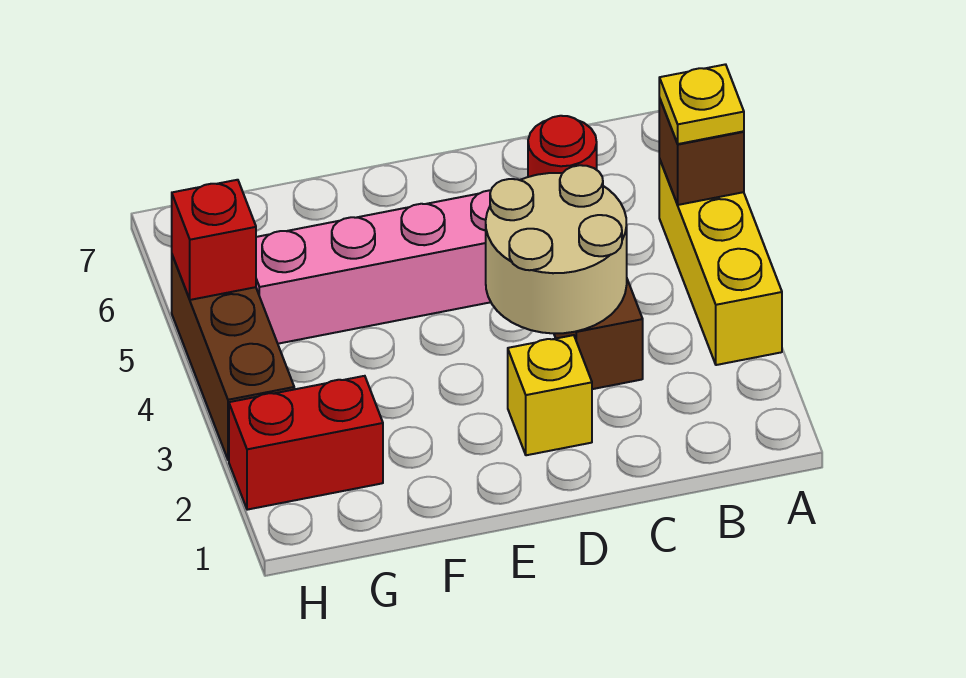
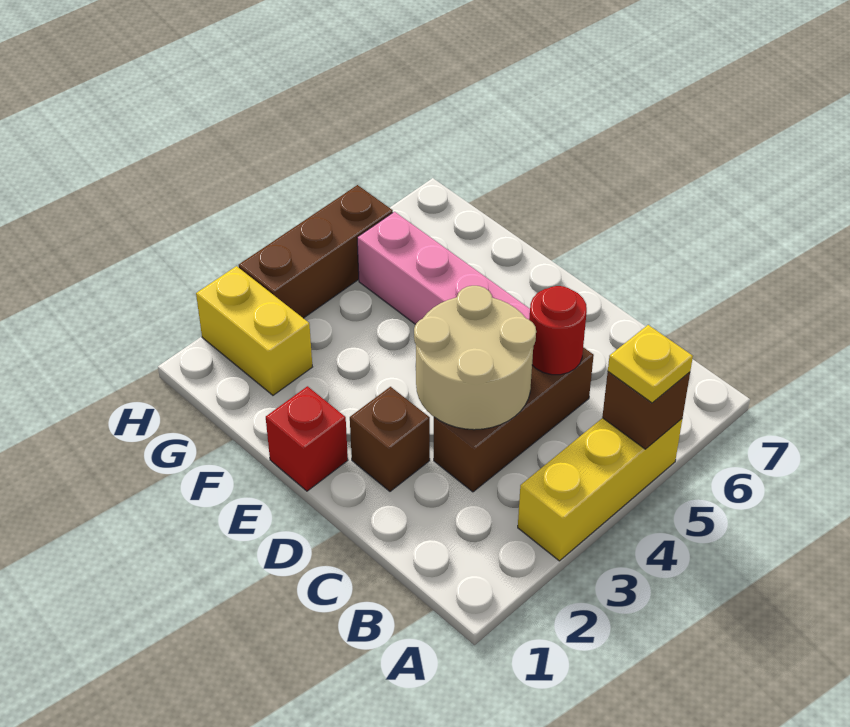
yellow brick D2 level 1 -> brown brick D2 level 1
red brick G2:H2 level 1 -> yellow brick G2:H2 level 1
red brick H5 level 2 -> red brick E1 level 1

